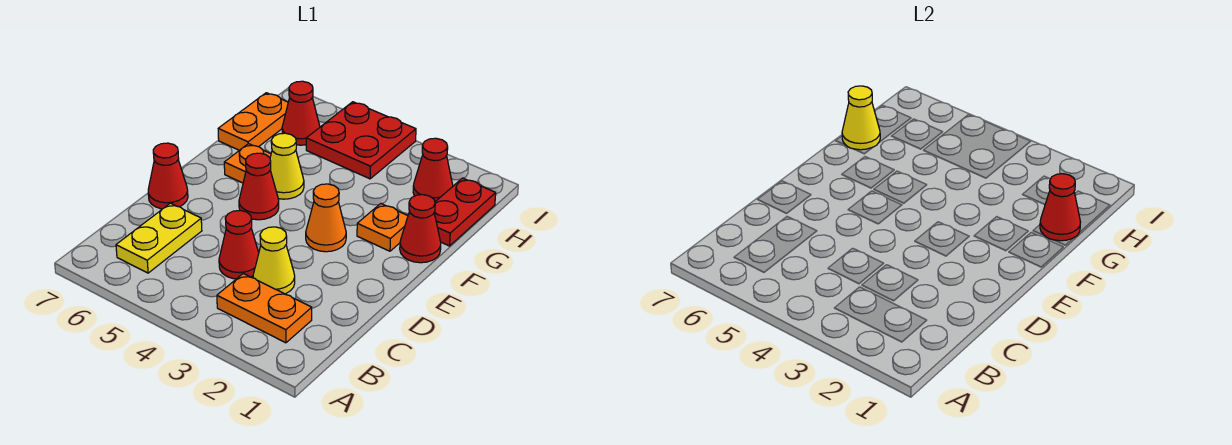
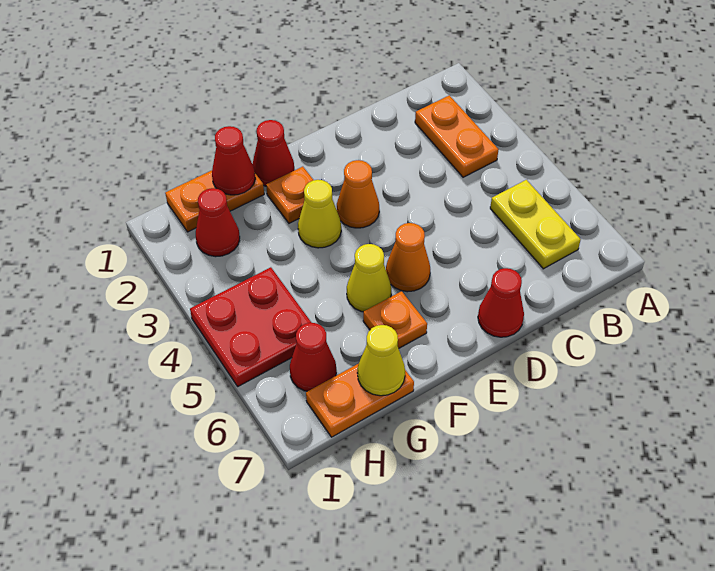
yellow plate B6:C6 level 1 -> yellow plate B5:B6 level 1
yellow cone C3 level 1 -> yellow cone F3 level 1
red cone C4 level 1 -> none
red cone E5 level 1 -> orange cone E5 level 1
red plate G1:H1 level 1 -> orange plate G1:H1 level 1

